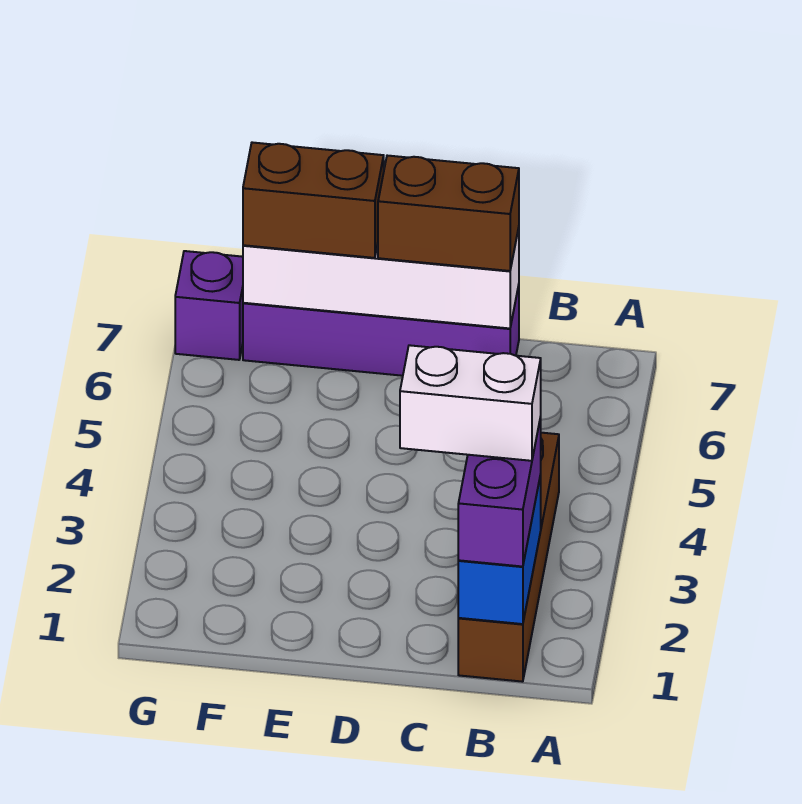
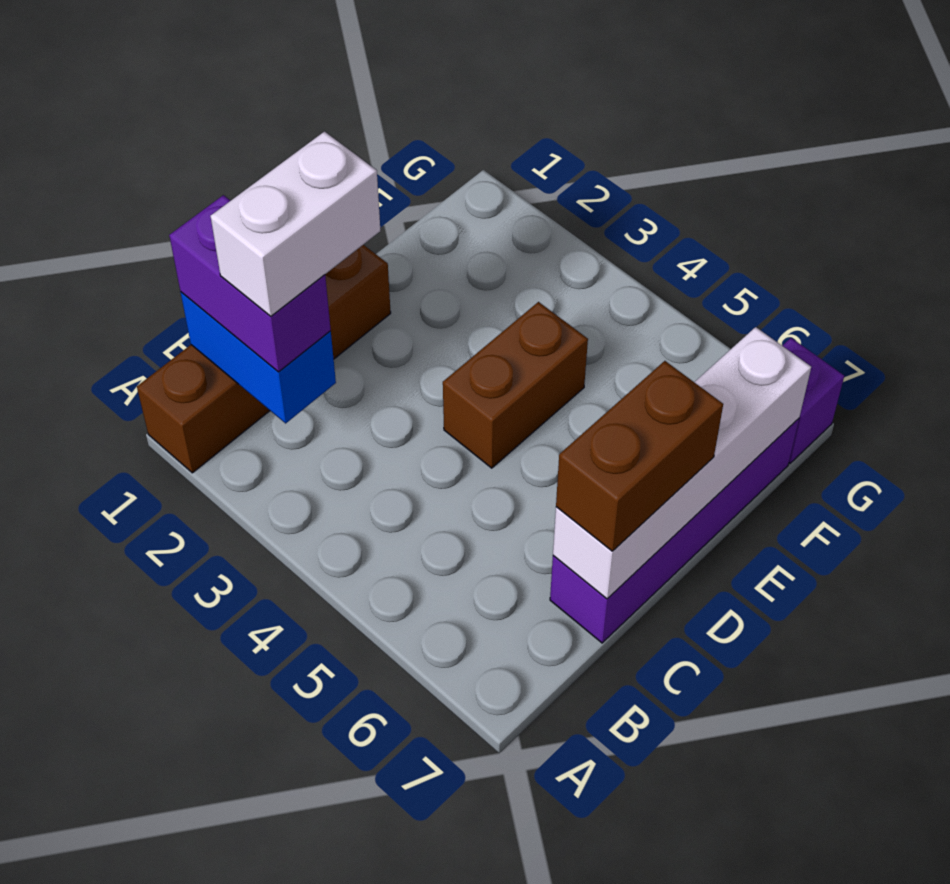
brown brick B1:B4 level 1 -> brown brick A1:D1 level 1
brown brick E7:F7 level 3 -> brown brick D4:E4 level 1

